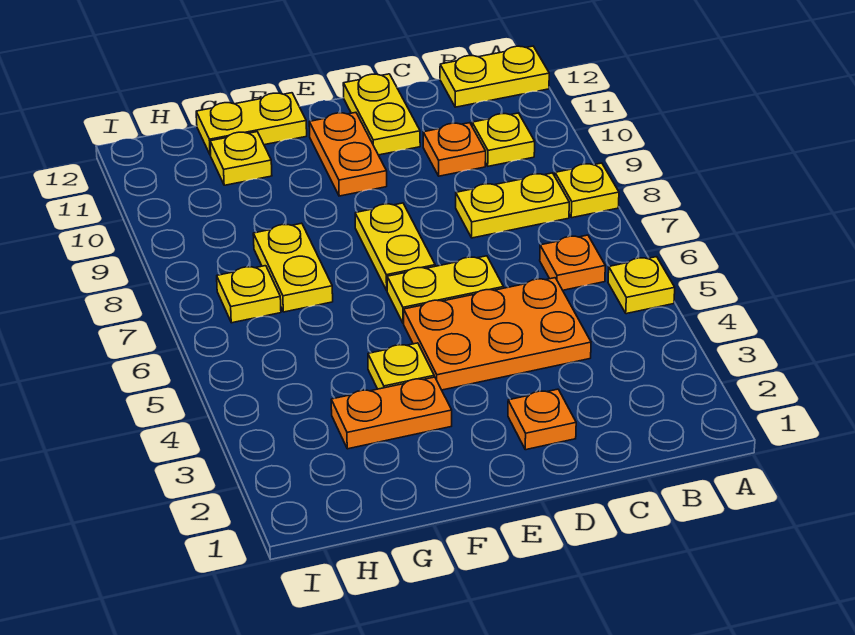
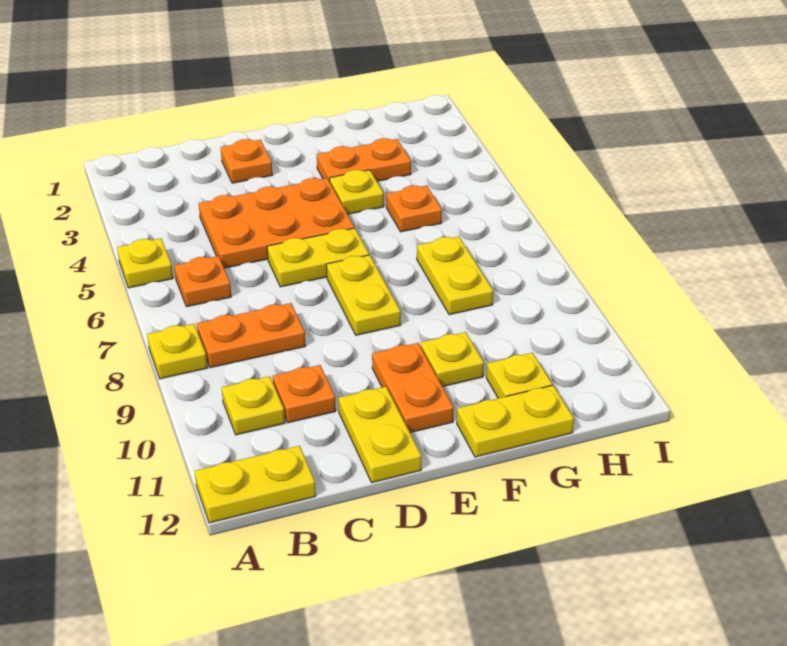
yellow plate B8:C8 level 1 -> orange plate B8:C8 level 1
none -> orange plate G5 level 1
yellow plate H7 level 1 -> yellow plate F10 level 1

